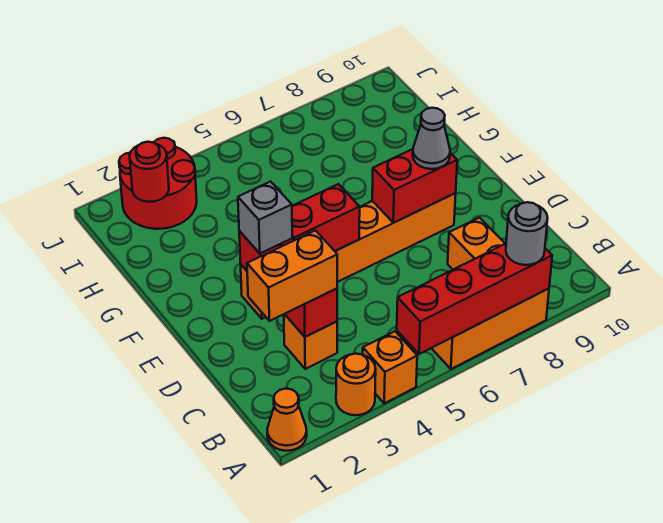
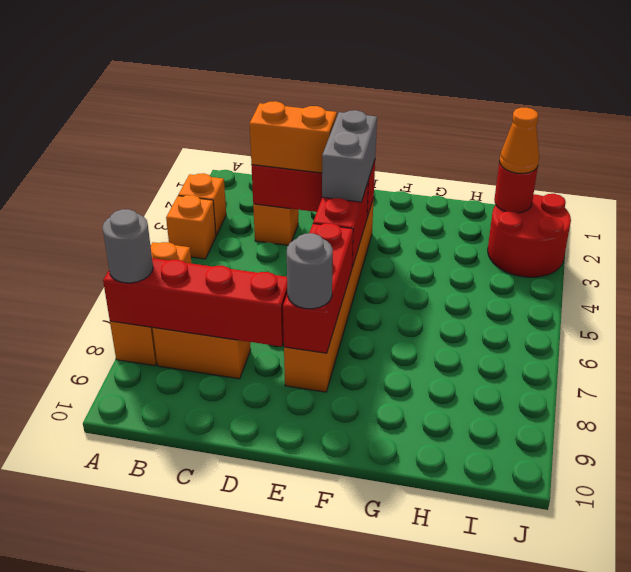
orange cone A1 level 1 -> orange cone I2 level 3
orange round brick A3 level 1 -> orange brick A3 level 1
red brick A5:A8 level 2 -> red brick A8:D8 level 2
orange brick C2:C3 level 3 -> orange brick C3:D3 level 3
grey brick E3 level 3 -> grey brick E3:E4 level 3
red brick E7:E8 level 2 -> red brick E6:E8 level 2
grey cone E8 level 3 -> grey round brick E8 level 3

